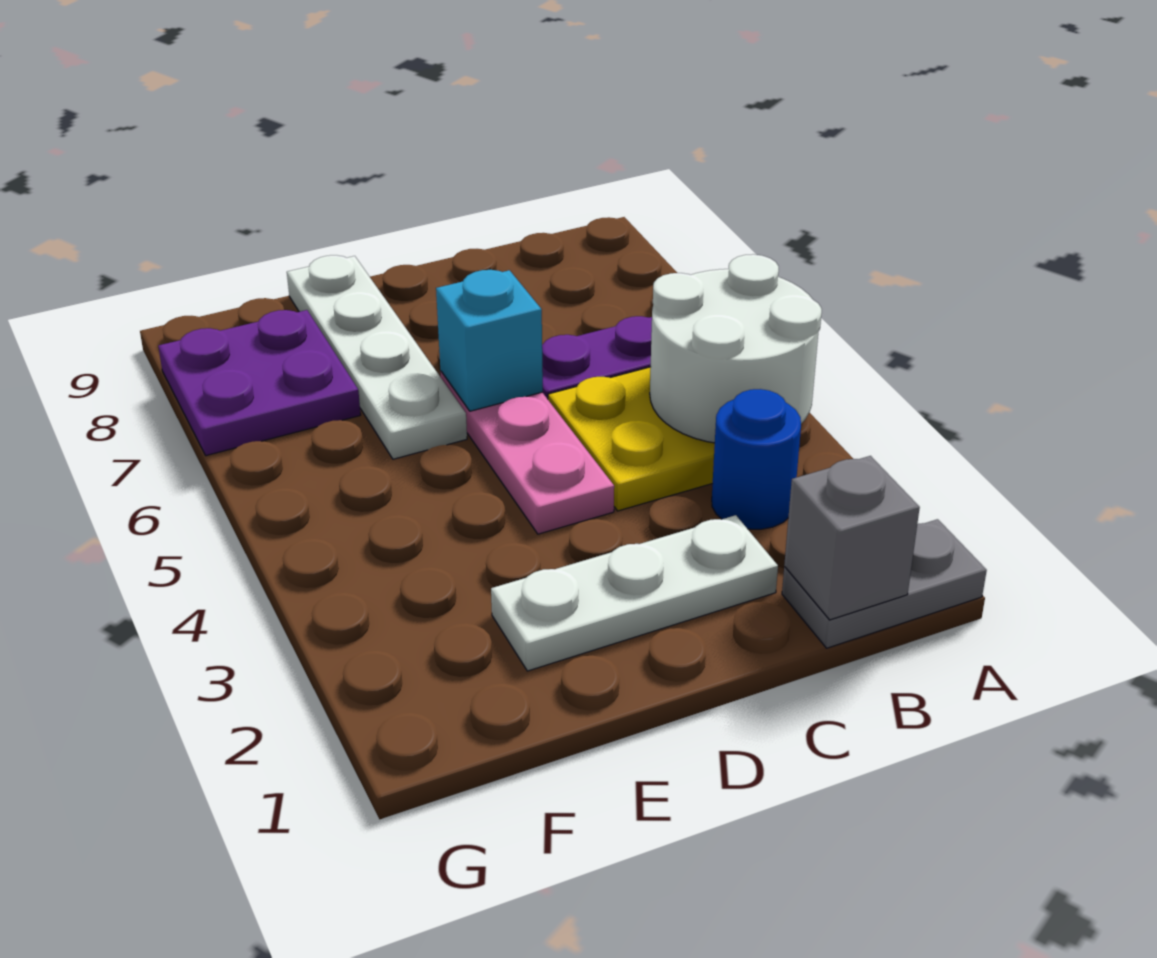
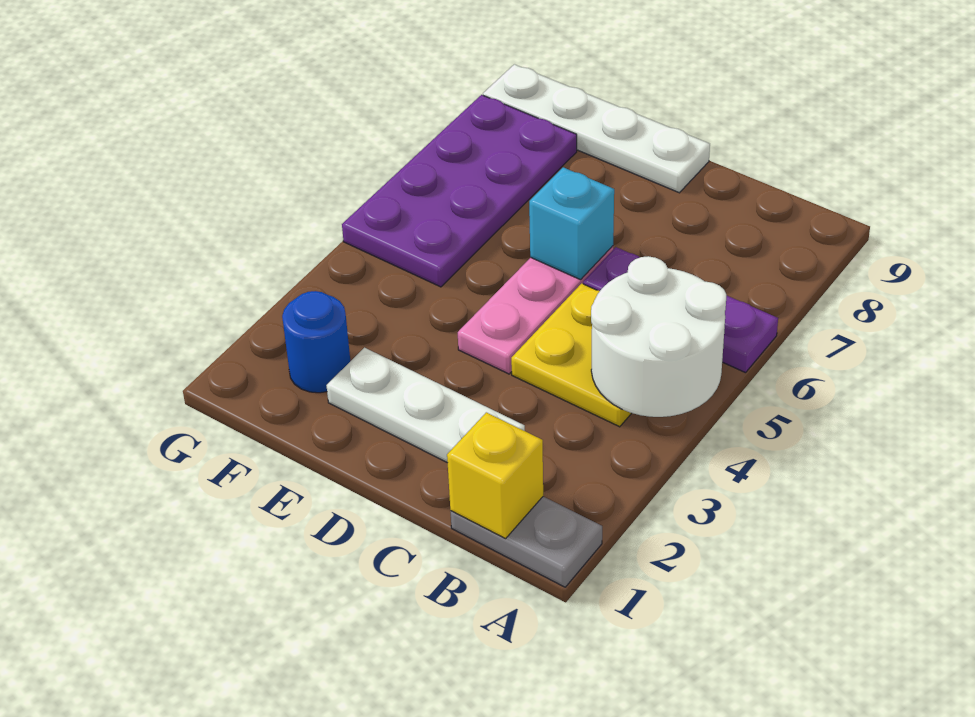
grey brick B1 level 2 -> yellow brick B1 level 2
blue round brick B3 level 1 -> blue round brick F2 level 1
white plate E6:E9 level 1 -> white plate D9:G9 level 1
purple plate F7:G8 level 1 -> purple plate F5:G8 level 1

